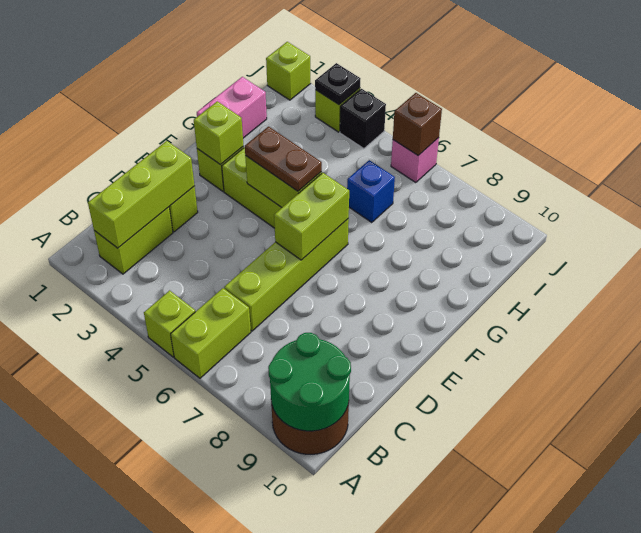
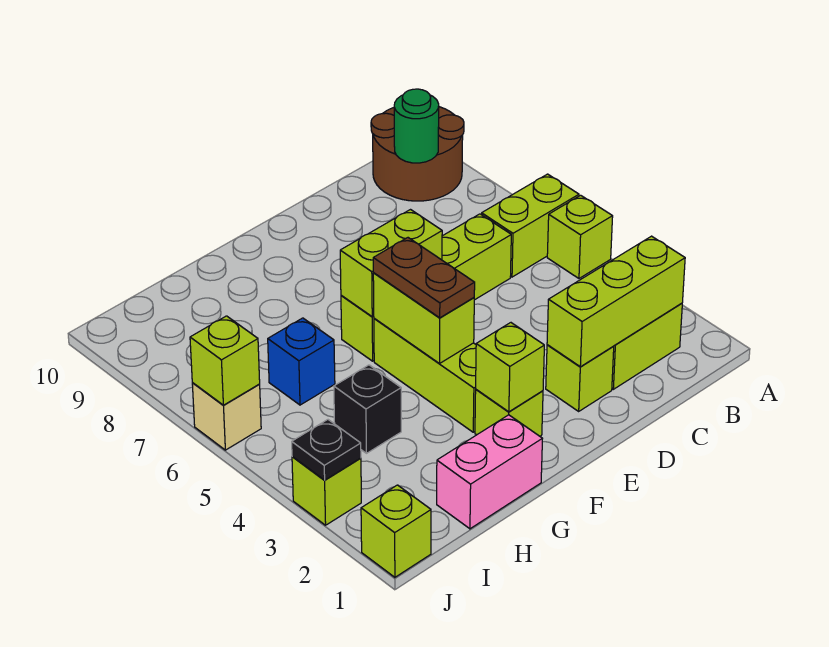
green round brick A9:B10 level 2 -> green round brick B9 level 2
black brick J4 level 1 -> black brick H4 level 1
pink brick J6 level 1 -> tan brick J6 level 1
brown brick J6 level 2 -> lime brick J6 level 2

